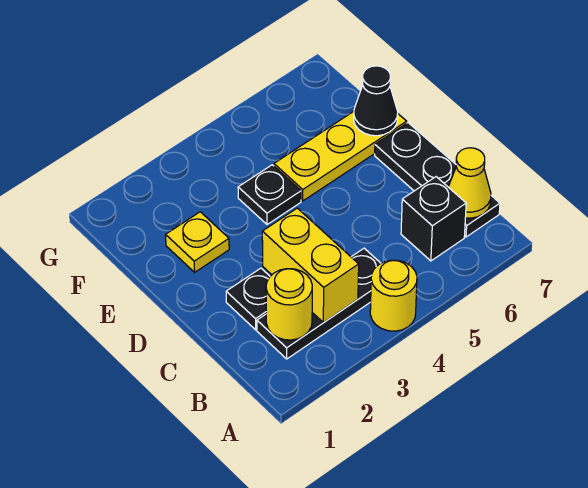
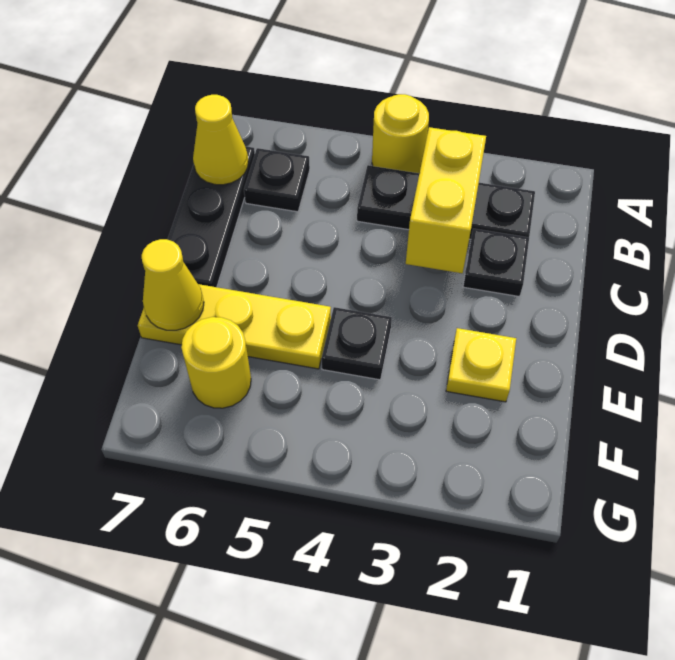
yellow round brick B2 level 2 -> yellow round brick F6 level 1
black brick B6 level 1 -> black plate B6 level 1
black cone E7 level 2 -> yellow cone E7 level 2

